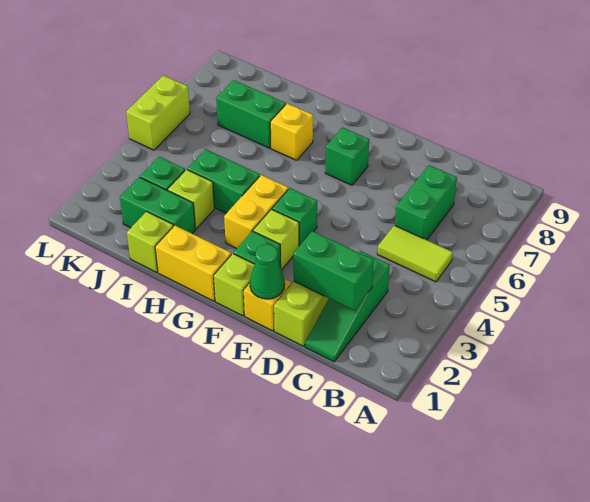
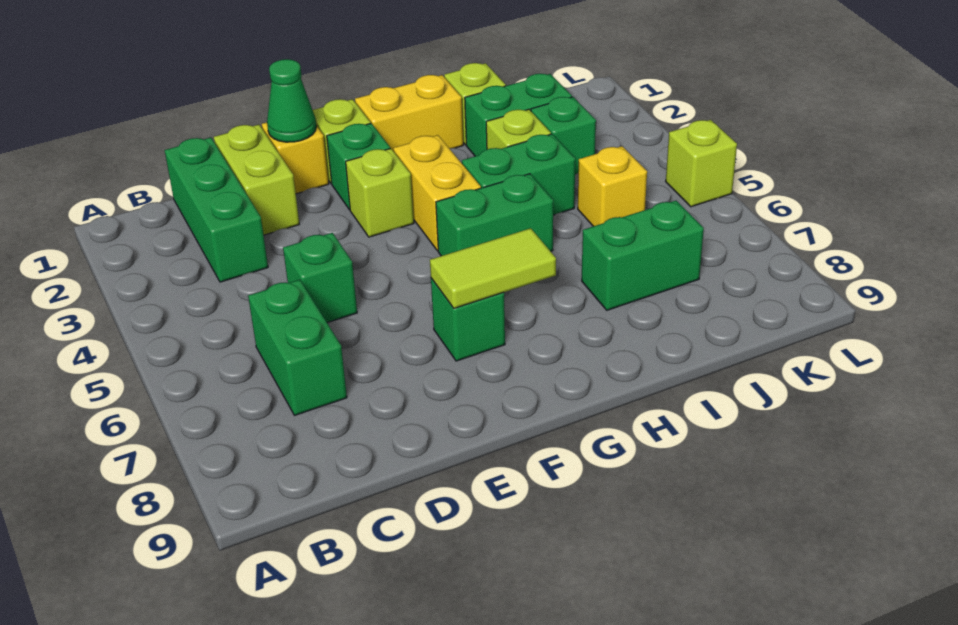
lime tile B5:C5 level 1 -> lime tile F7:G7 level 2
green slope C1:C3 level 1 top 3 -> green brick C1:C3 level 1
green brick C2:D2 level 2 -> green brick G5:H5 level 1
green brick F4 level 1 -> green brick D5 level 1
yellow brick H7 level 1 -> yellow brick J5 level 1
lime brick L5:L6 level 1 -> lime brick L5 level 1

